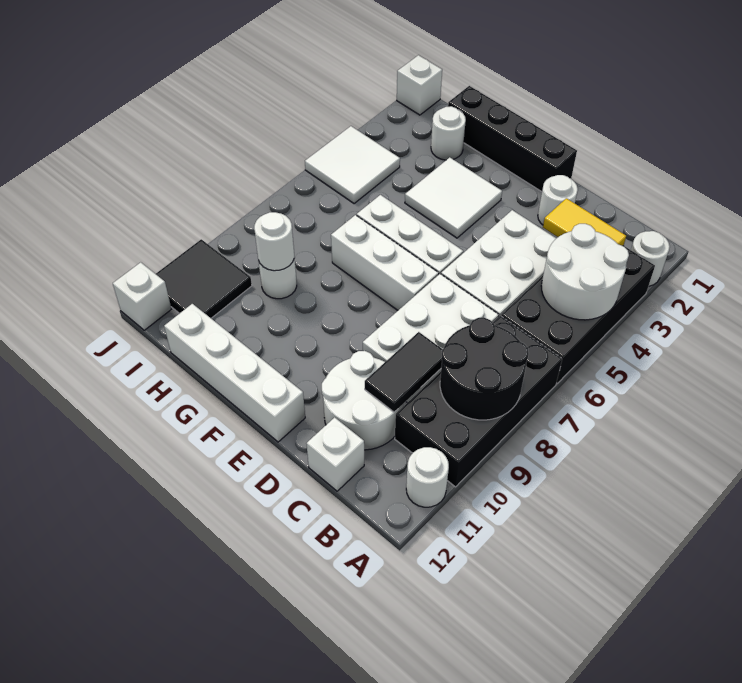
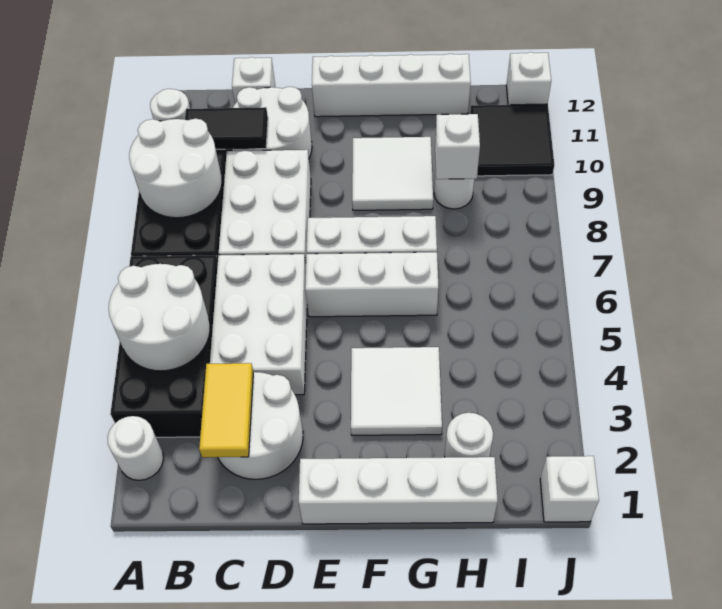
black round brick A8:B9 level 2 -> white round brick A8:B9 level 2
yellow tile B3:C3 level 2 -> yellow tile C2:C3 level 2
black tile C9:C10 level 2 -> black tile B10:C10 level 2
white round brick D2 level 1 -> white round brick C2:D3 level 1
black brick E1:H1 level 1 -> white brick E1:H1 level 1
white round brick H9 level 2 -> white brick H9 level 2
white tile I4:J5 level 1 -> white tile F9:G10 level 1

